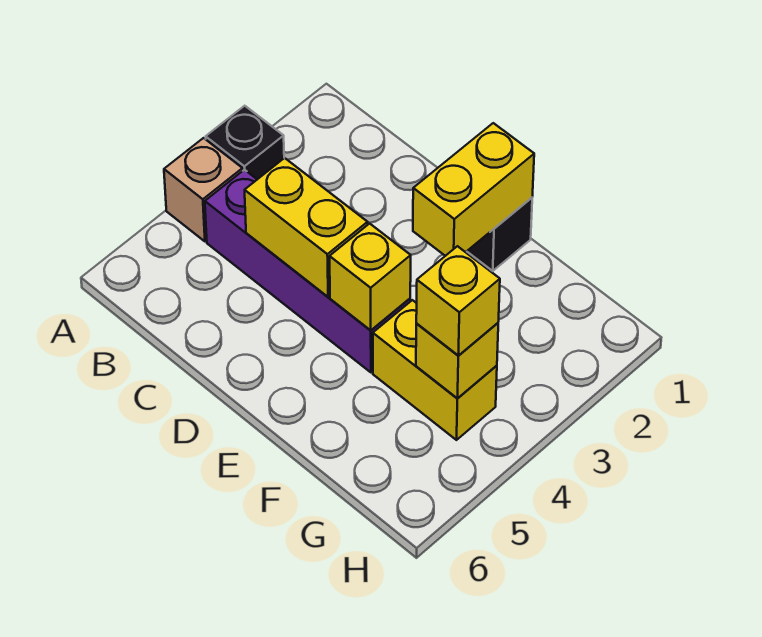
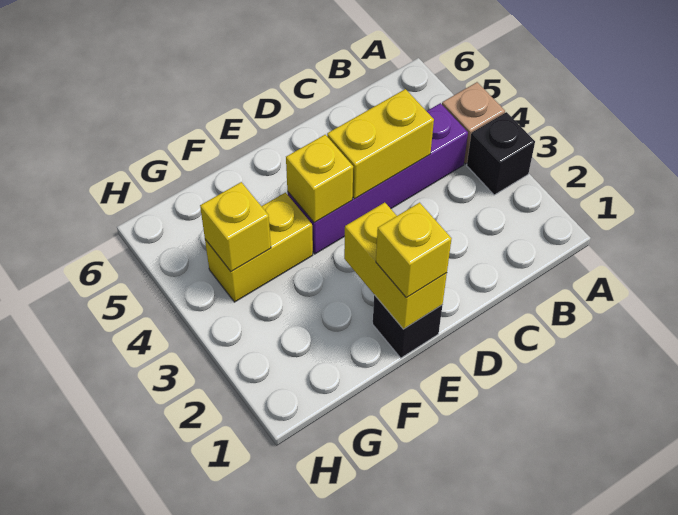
yellow brick G4 level 3 -> yellow brick E1 level 3

